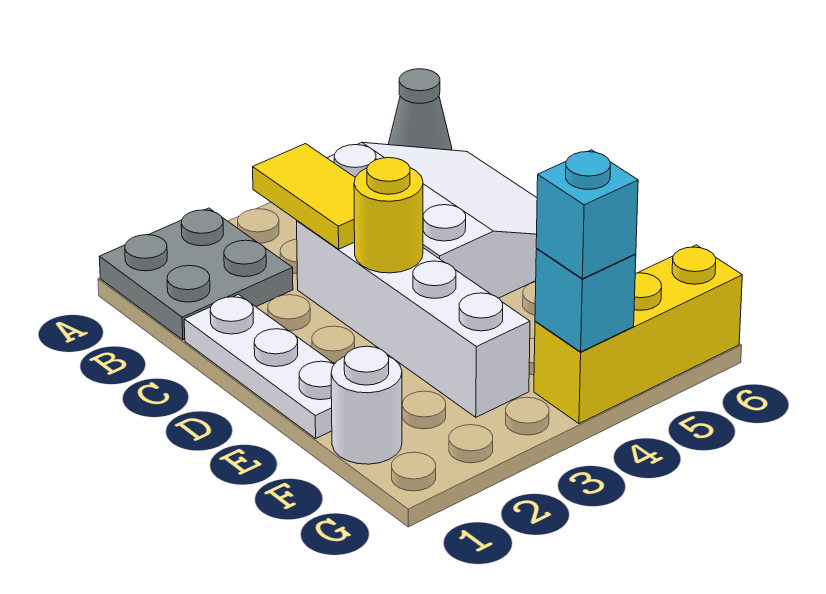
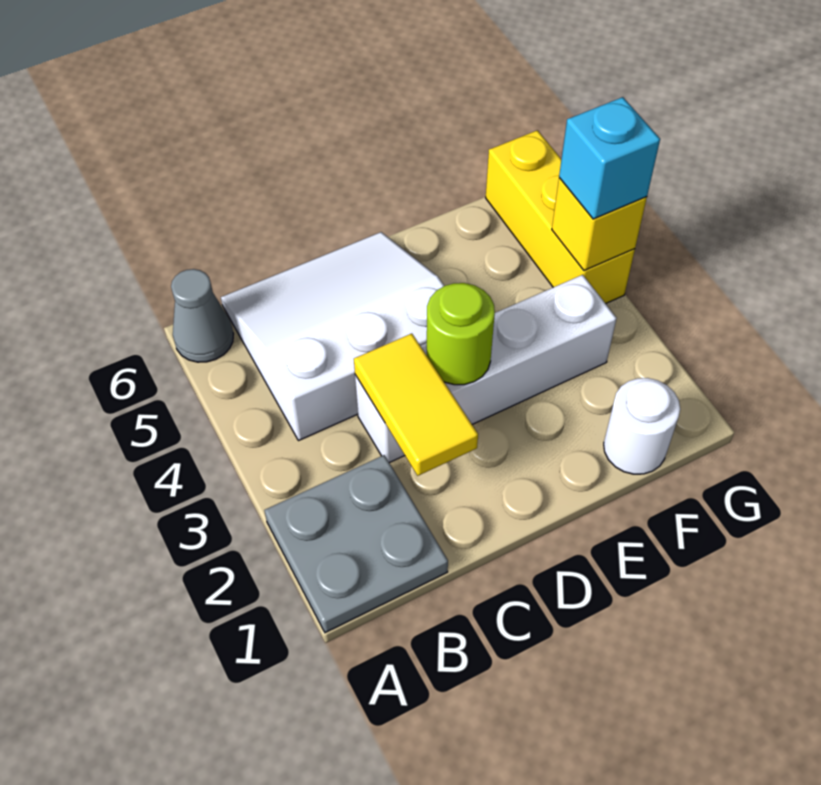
yellow tile B3:C3 level 2 -> yellow tile C2:C3 level 2
white plate C1:E1 level 1 -> none
yellow round brick D3 level 2 -> lime round brick D3 level 2
cyan brick G4 level 2 -> yellow brick G4 level 2

